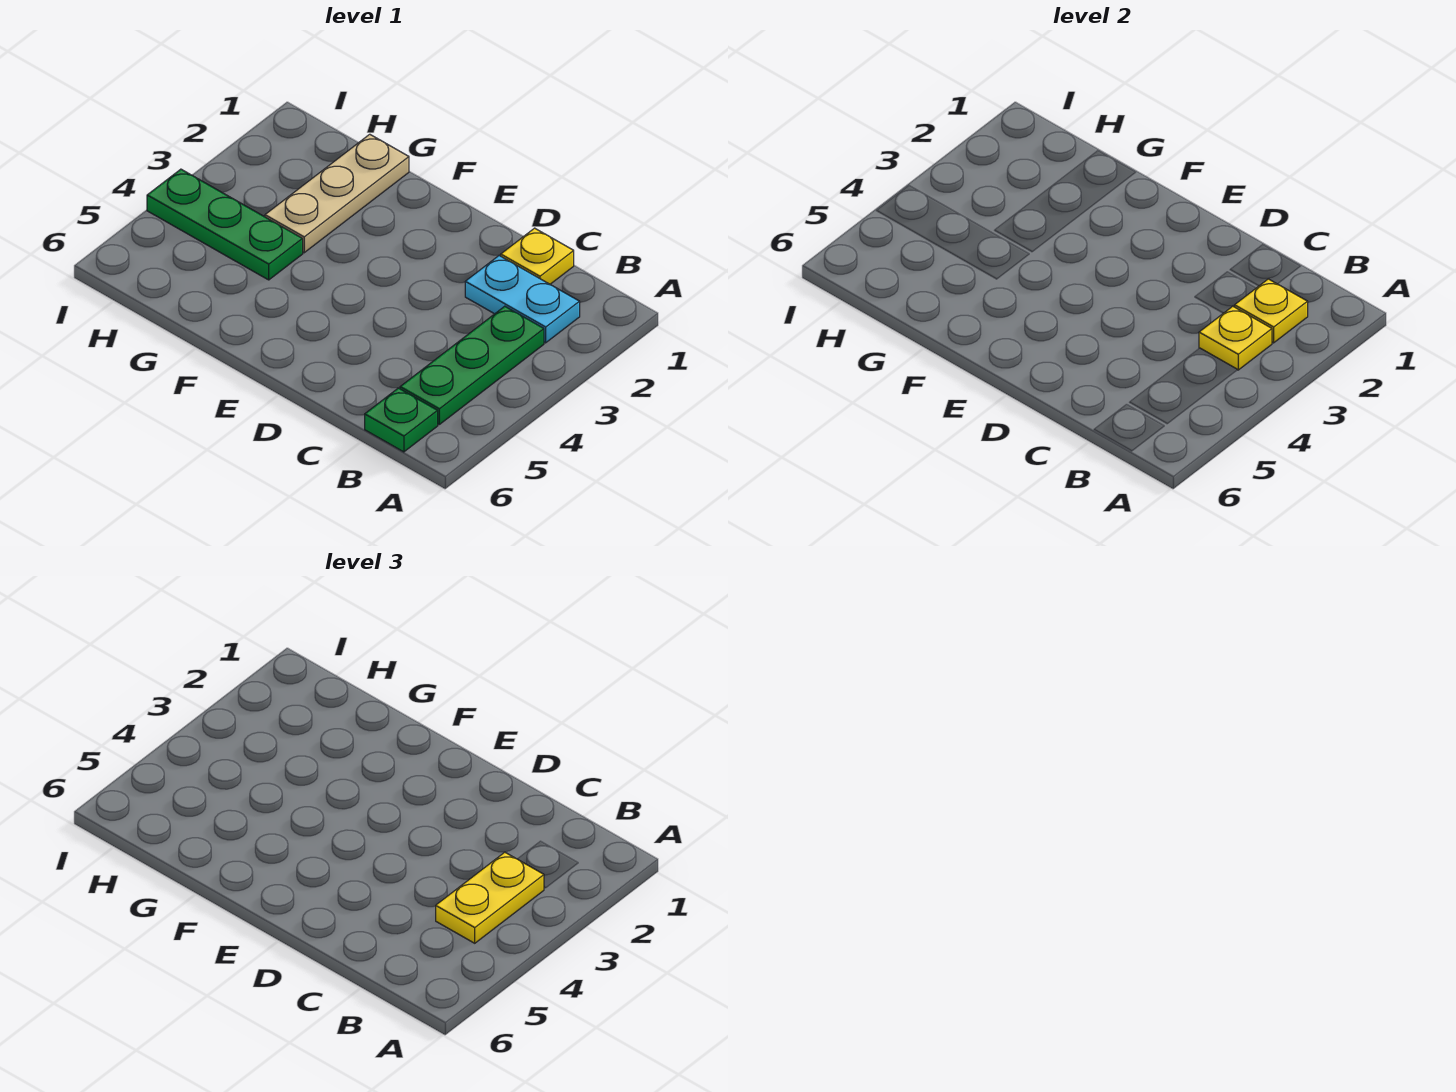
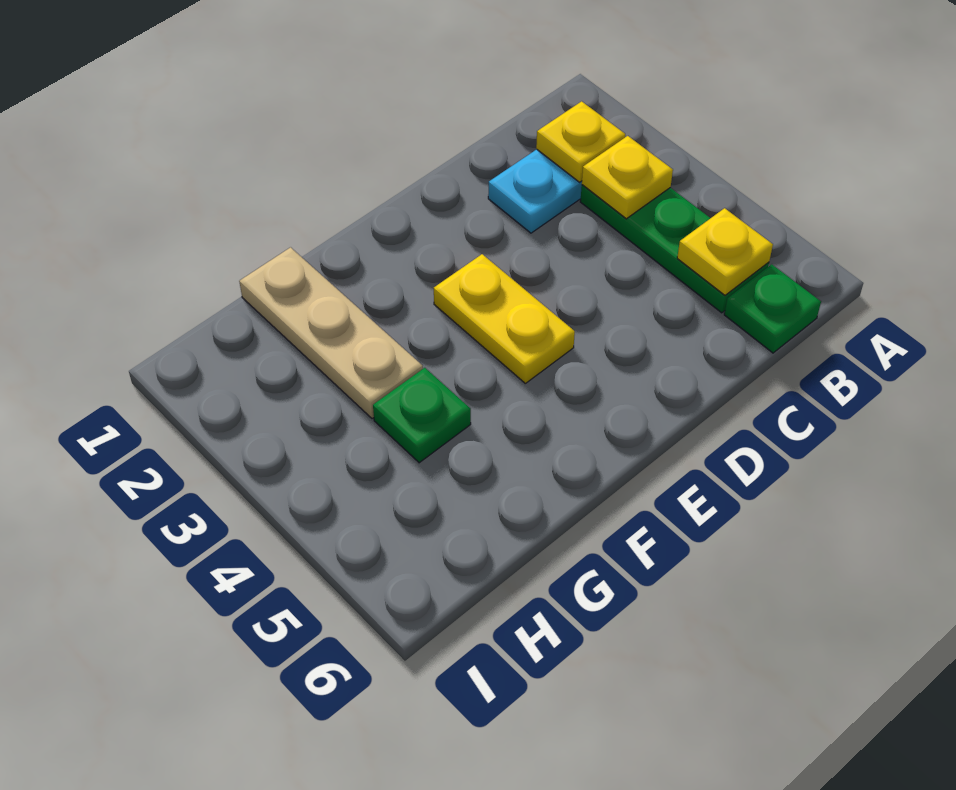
yellow plate B3:B4 level 3 -> yellow plate E3:E4 level 1
yellow plate C1 level 1 -> yellow plate B5 level 2
green plate G4:I4 level 1 -> green plate G4 level 1

